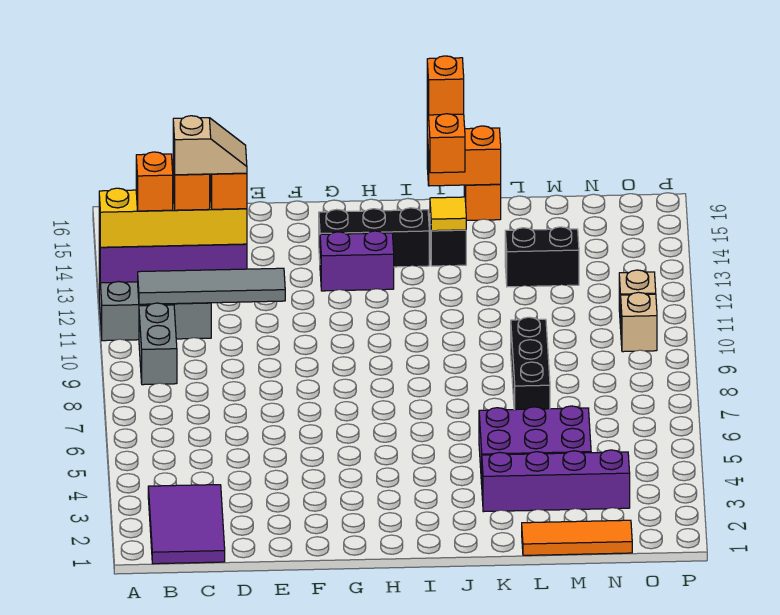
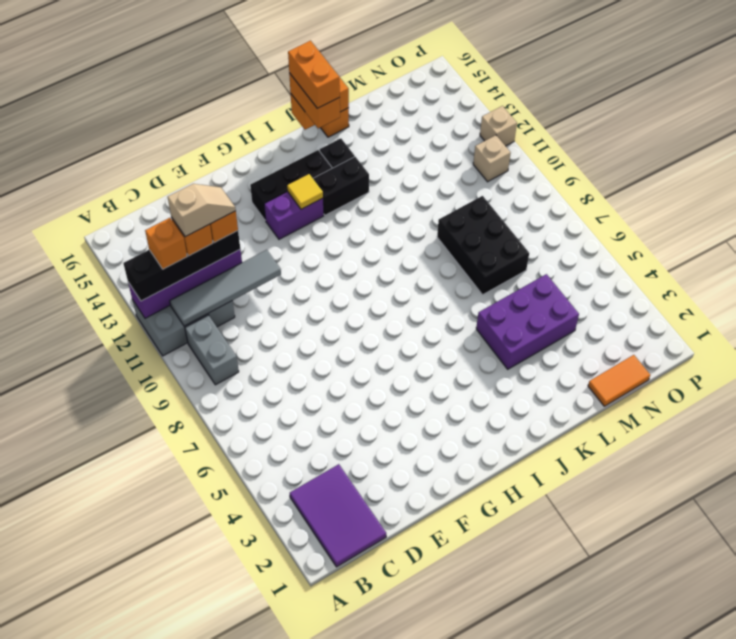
yellow brick A12:D12 level 3 -> black brick A12:D12 level 3
yellow tile J14 level 2 -> yellow tile H13 level 2
orange brick J16 level 4 -> orange brick J15:J16 level 4
purple brick K3:N3 level 1 -> none
orange tile L1:N1 level 1 -> orange tile M1:N1 level 1
black brick L7:L9 level 1 -> black brick L7:M9 level 1
black brick L13:M13 level 1 -> black brick I13:J13 level 1
tan brick O10 level 1 -> tan brick P12 level 1

